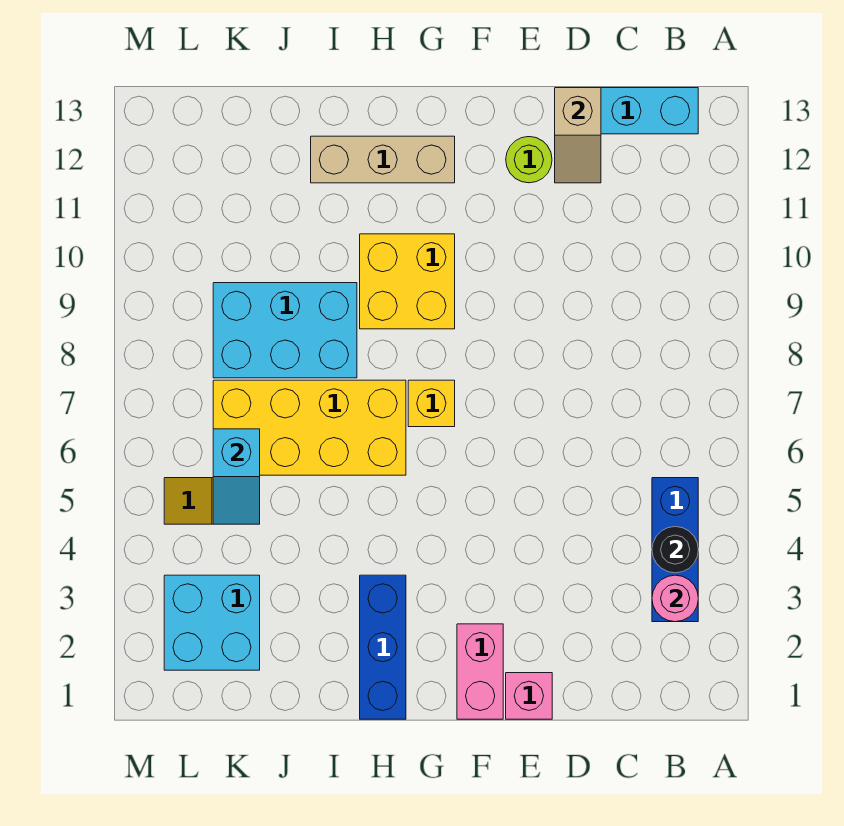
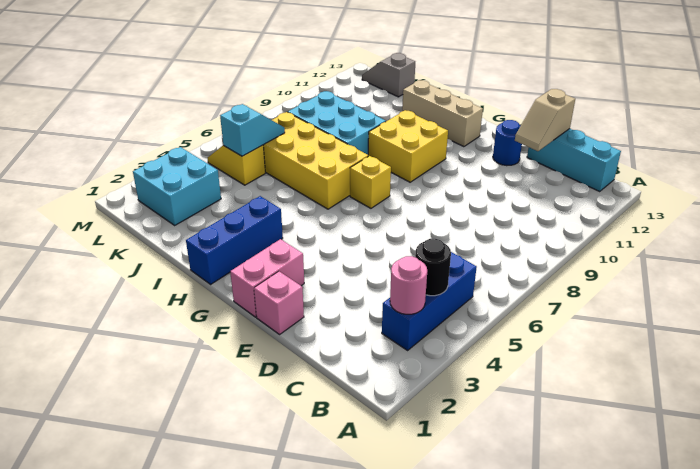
lime round brick E12 level 1 -> blue round brick E12 level 1
cyan slope K5:K6 level 2 top 6 -> cyan slope K5:K6 level 2 top 5
none -> grey slope K13:L13 level 1 top K

